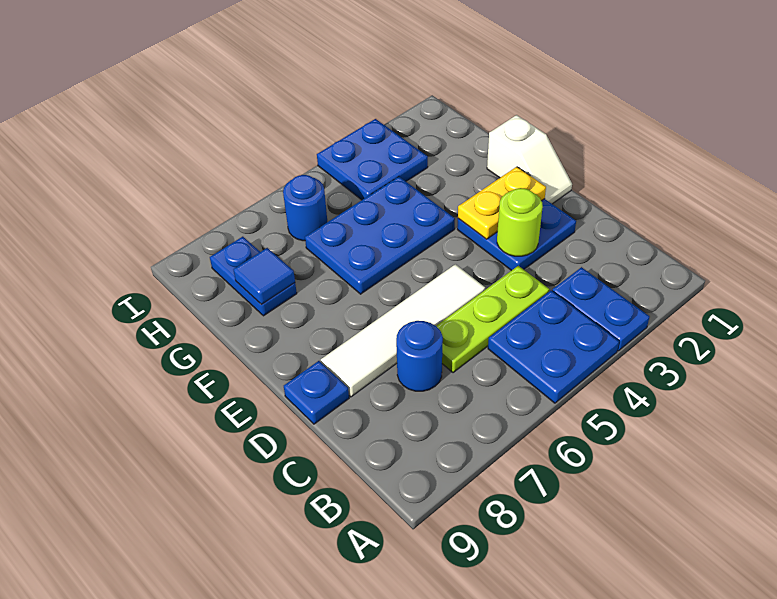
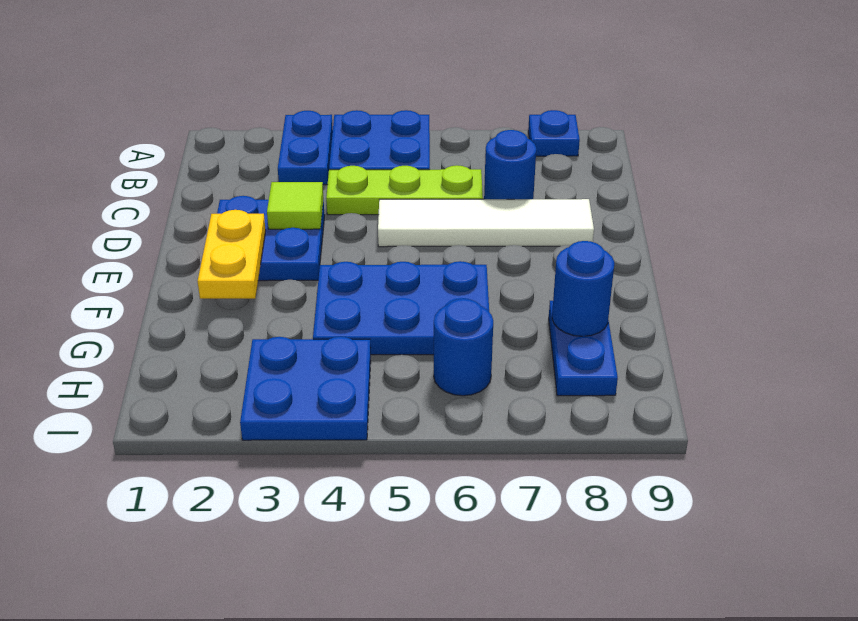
lime round brick D3 level 2 -> lime tile D3 level 2
blue plate D9 level 1 -> blue plate A8 level 1
white slope E1:F1 level 1 top F -> none
yellow plate E2:E3 level 2 -> yellow plate E2:F2 level 2
blue tile G8 level 2 -> blue round brick G8 level 2

